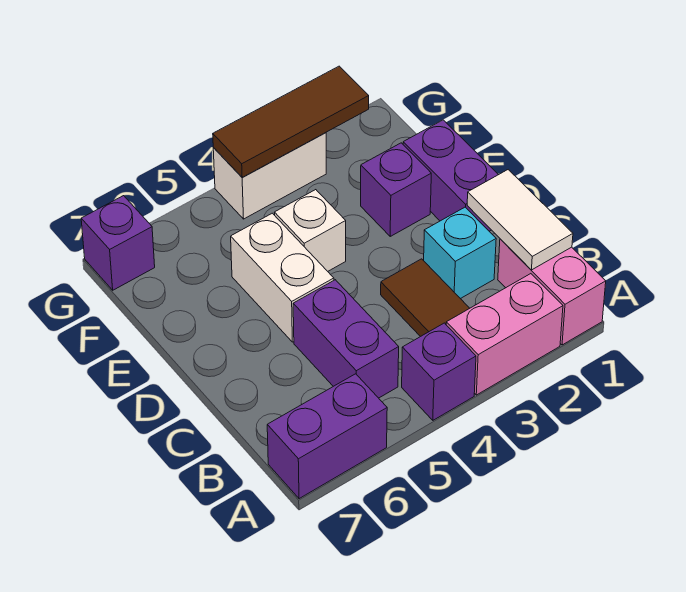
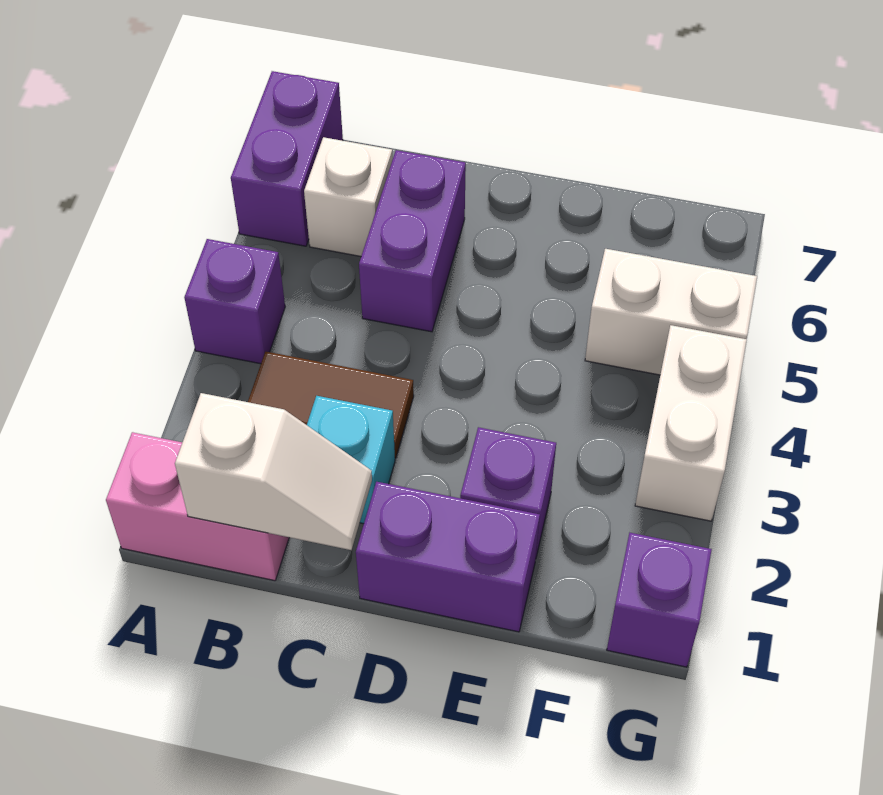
pink brick A2:A3 level 1 -> none
white tile B1:C1 level 2 -> white slope B1:C1 level 2 top B
purple brick B5:C5 level 1 -> purple brick C5:C6 level 1
white brick D5:E5 level 1 -> white brick F5:G5 level 1
white brick E4 level 1 -> white brick B6 level 1
brown tile G2:G4 level 2 -> none
purple brick G7 level 1 -> purple brick G1 level 1

